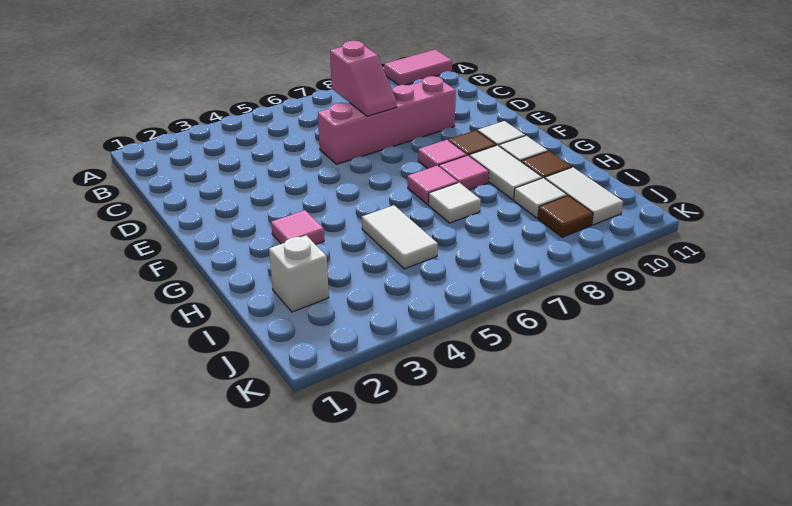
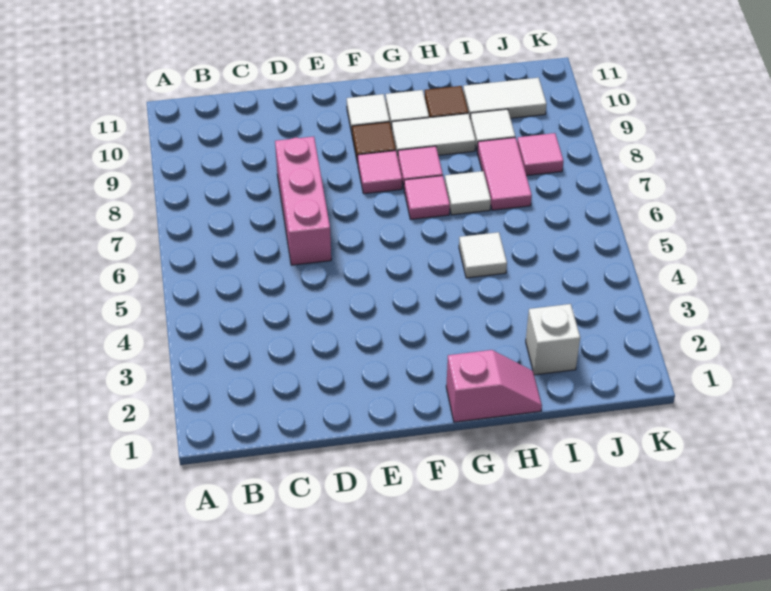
pink tile A10:A11 level 1 -> pink tile I7:I8 level 1
pink slope C7:D7 level 2 top C -> pink slope G1:H1 level 1 top G
pink brick D6:D9 level 1 -> pink brick D6:D8 level 1
pink tile G3 level 1 -> pink tile J8 level 1
white tile H5:I5 level 1 -> white tile H5 level 1
brown tile J9 level 1 -> none

